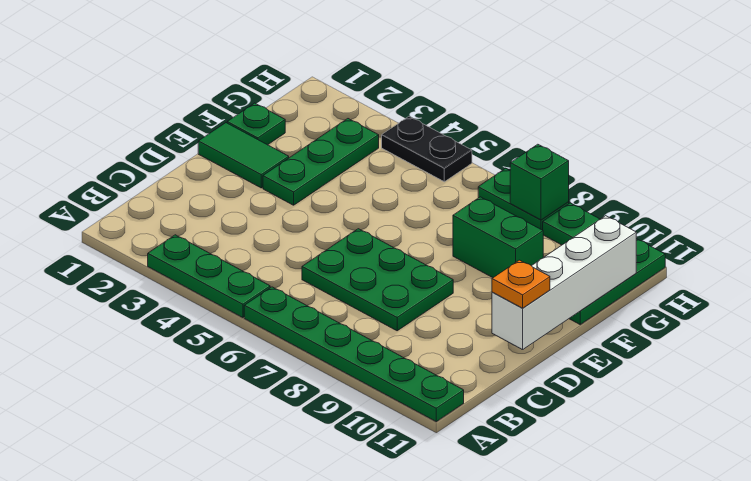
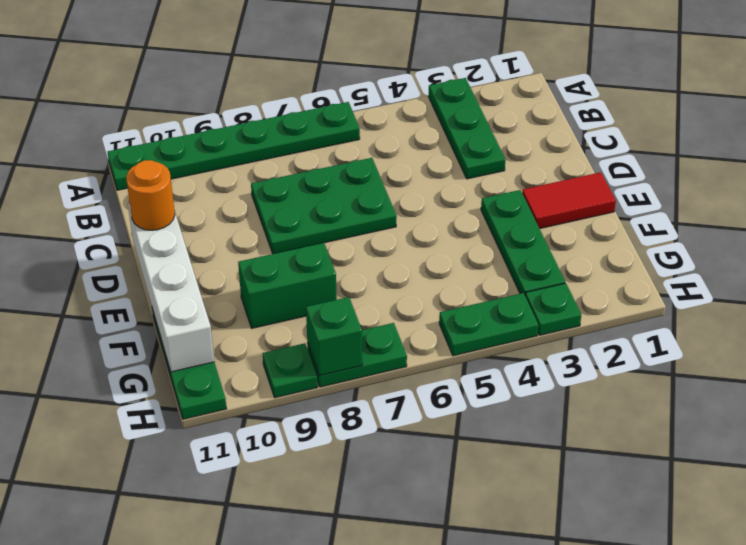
green plate A3:A5 level 1 -> green plate A3:C3 level 1
orange plate D11 level 3 -> orange round brick D11 level 3
green tile E1:E2 level 1 -> red tile E1:E2 level 1
green plate F1 level 1 -> green plate H3 level 1
black plate H4:H5 level 1 -> green plate H4:H5 level 1

